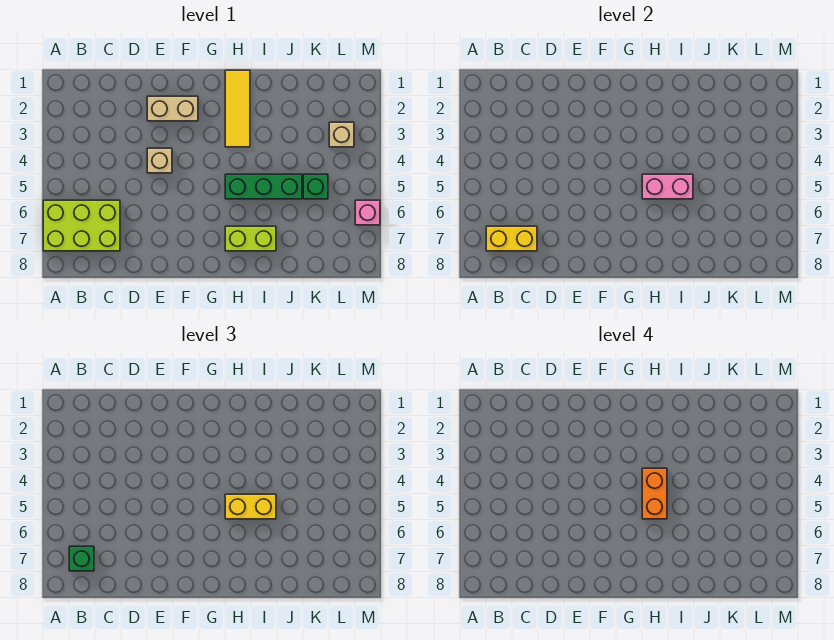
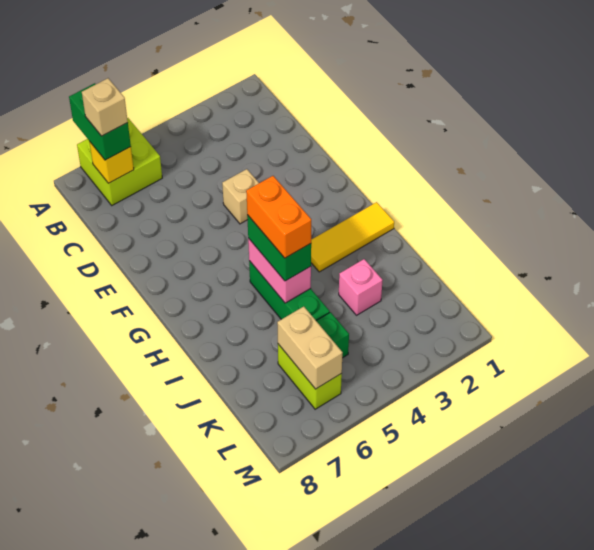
lime brick A6:C7 level 1 -> lime brick A6:B7 level 1
yellow brick B7:C7 level 2 -> yellow brick B7 level 2
green brick B7 level 3 -> green brick A7:B7 level 3
tan brick E2:F2 level 1 -> tan brick K6:L6 level 2
orange brick H4:H5 level 4 -> orange brick H5:I5 level 4
yellow brick H5:I5 level 3 -> green brick H5:I5 level 3
lime brick H7:I7 level 1 -> lime brick K6:L6 level 1
tan brick L3 level 1 -> tan brick B7 level 4
pink brick M6 level 1 -> pink brick J3 level 1

